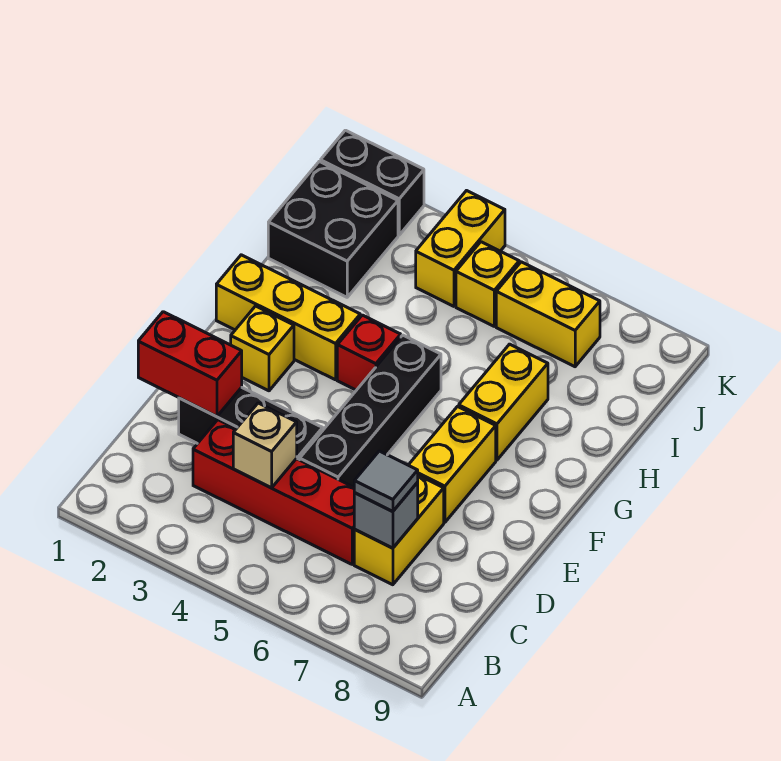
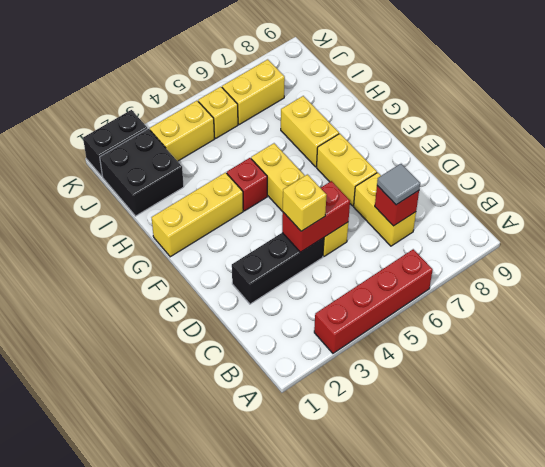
red brick C3:C6 level 1 -> red brick A3:A6 level 1
tan brick C4 level 2 -> none
grey brick C7 level 2 -> red brick C7 level 2
red brick D1:D2 level 2 -> red brick D4:D5 level 2
black brick D5:G5 level 1 -> yellow brick D5:G5 level 1
yellow brick F2 level 1 -> yellow brick D4 level 3
yellow brick J4:K4 level 1 -> yellow brick J3:J4 level 1

